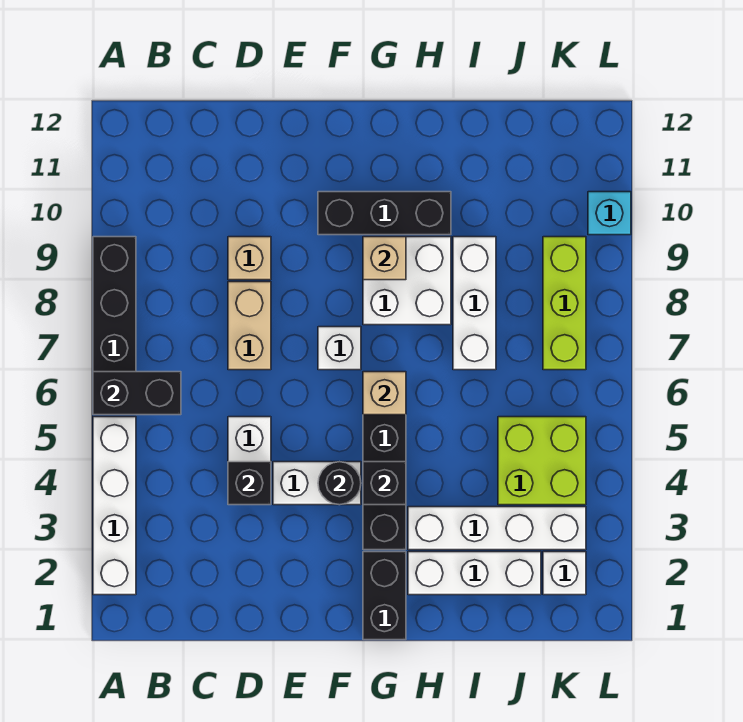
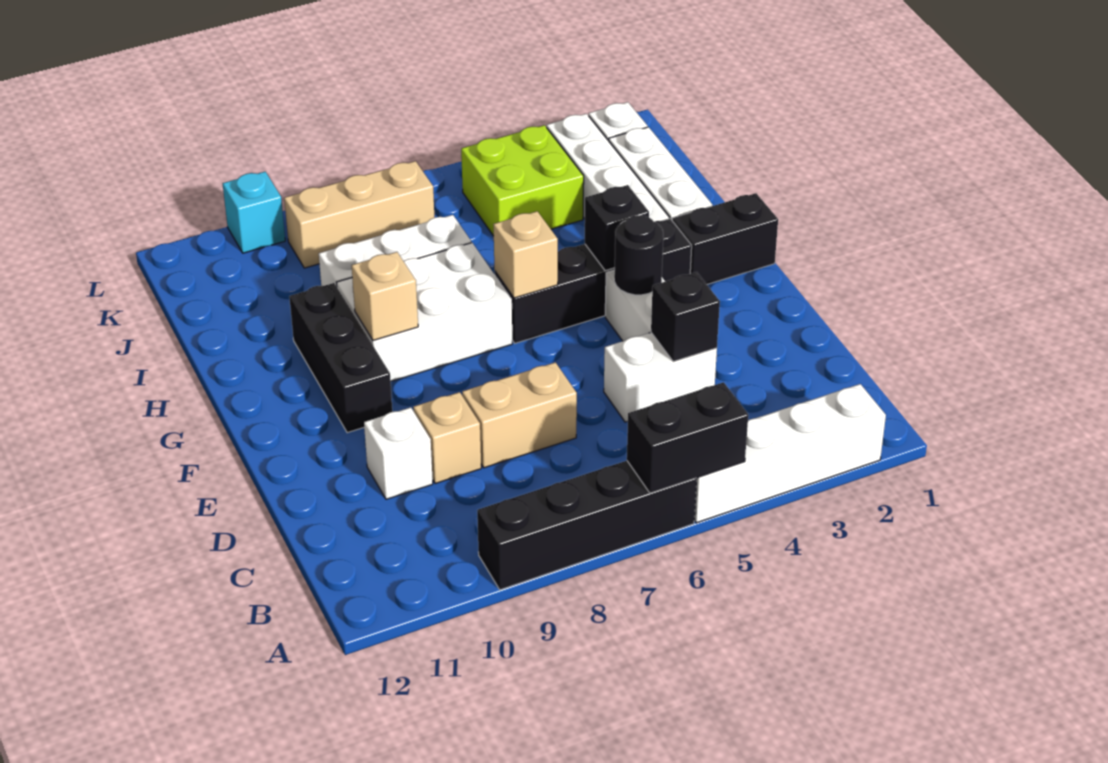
black brick A6:B6 level 2 -> black brick A5:A6 level 2
white brick F7 level 1 -> white brick D10 level 1
white brick G8:H9 level 1 -> white brick G7:H9 level 1
lime brick K7:K9 level 1 -> tan brick K7:K9 level 1

